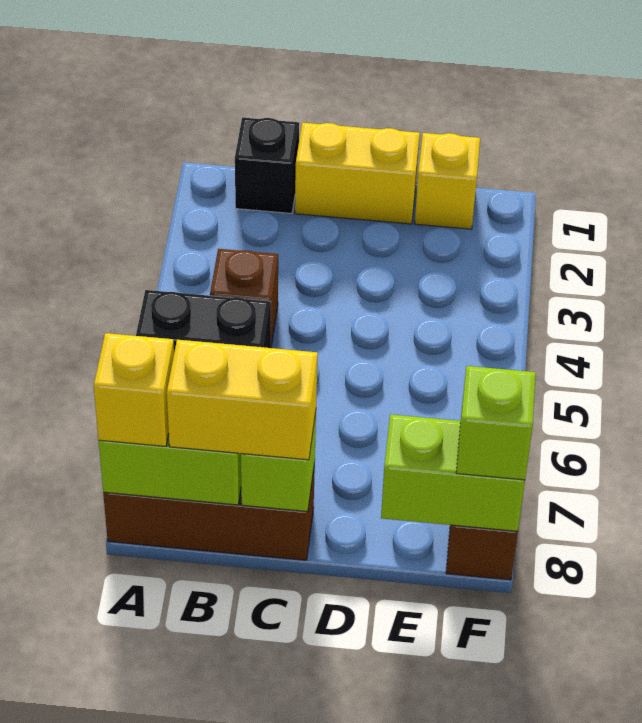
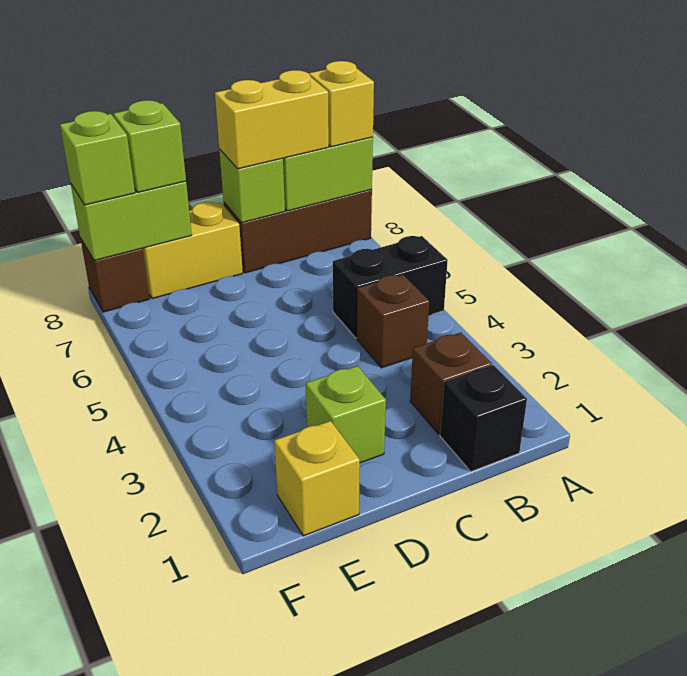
none -> brown brick B2 level 1
yellow brick C1:D1 level 1 -> yellow brick D8:E8 level 1
none -> lime brick D2 level 1
none -> lime brick E8 level 3

